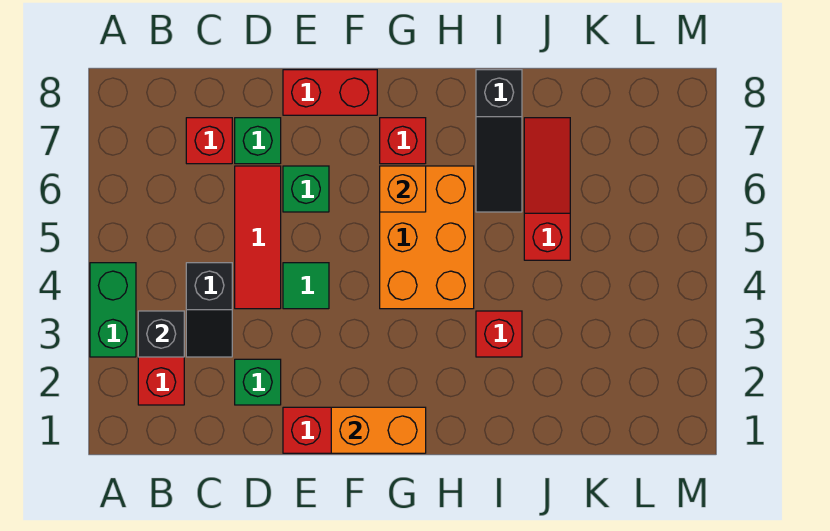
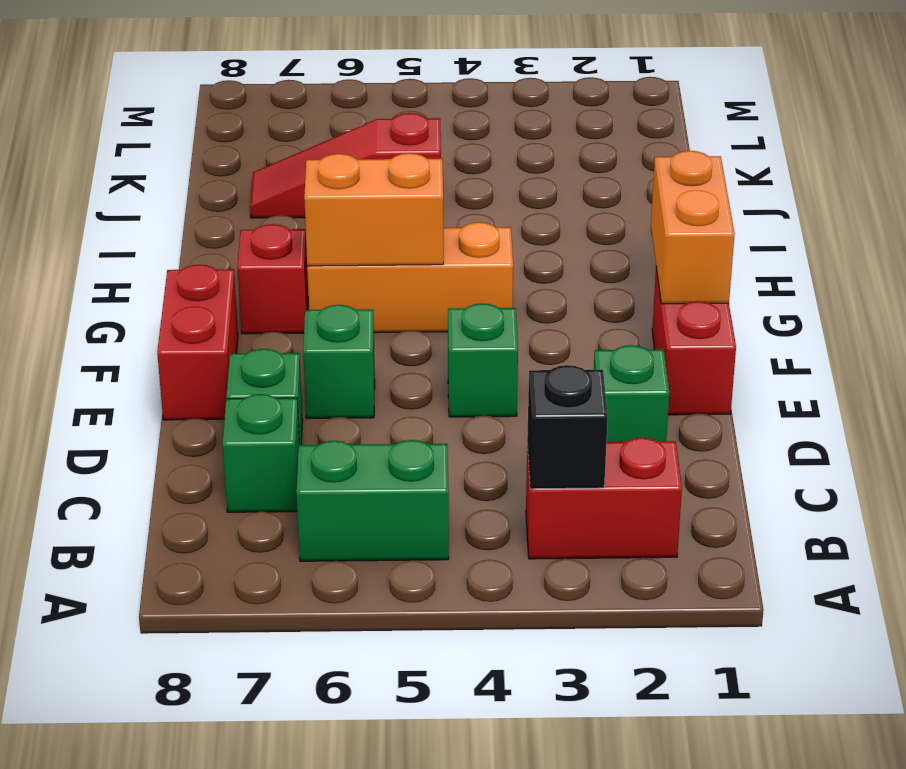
green brick A3:A4 level 1 -> green brick B5:B6 level 1
black slope C3:C4 level 1 top 4 -> none
red brick C7 level 1 -> green brick C7 level 1
red tile D4:D6 level 1 -> none
green tile E4 level 1 -> green brick E4 level 1
orange brick G4:H6 level 1 -> orange brick G4:G6 level 1
orange brick G6 level 2 -> orange brick G5:G6 level 2
red brick I3 level 1 -> none
black slope I6:I8 level 1 top 8 -> none

